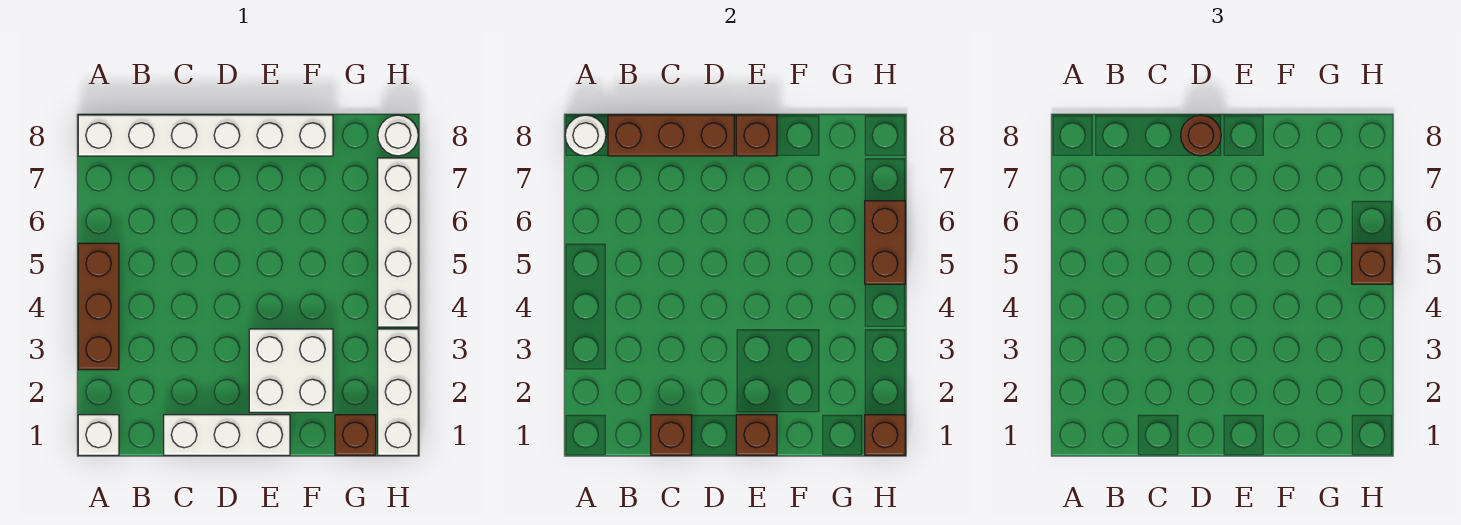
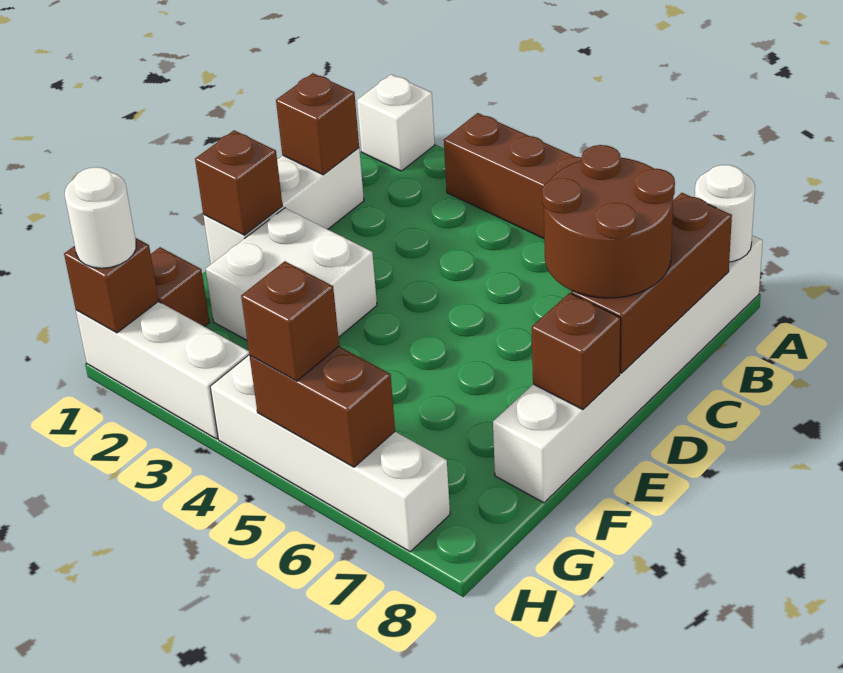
brown round brick D8 level 3 -> brown round brick C7:D8 level 3
white round brick H8 level 1 -> white round brick H1 level 3

